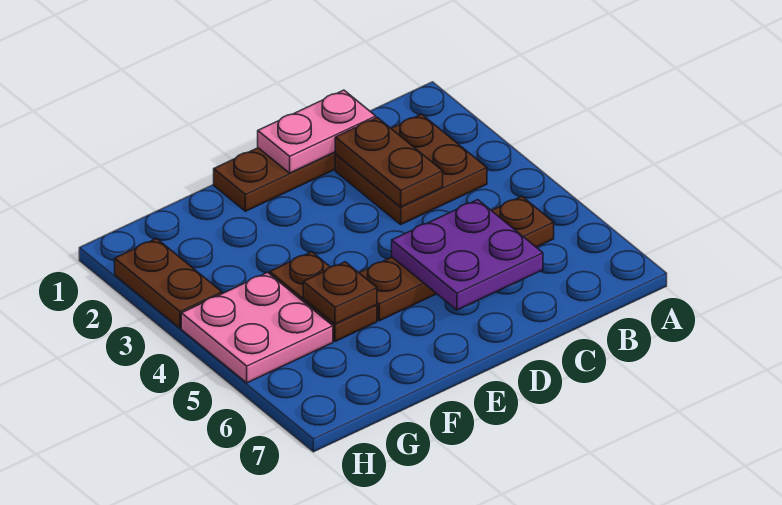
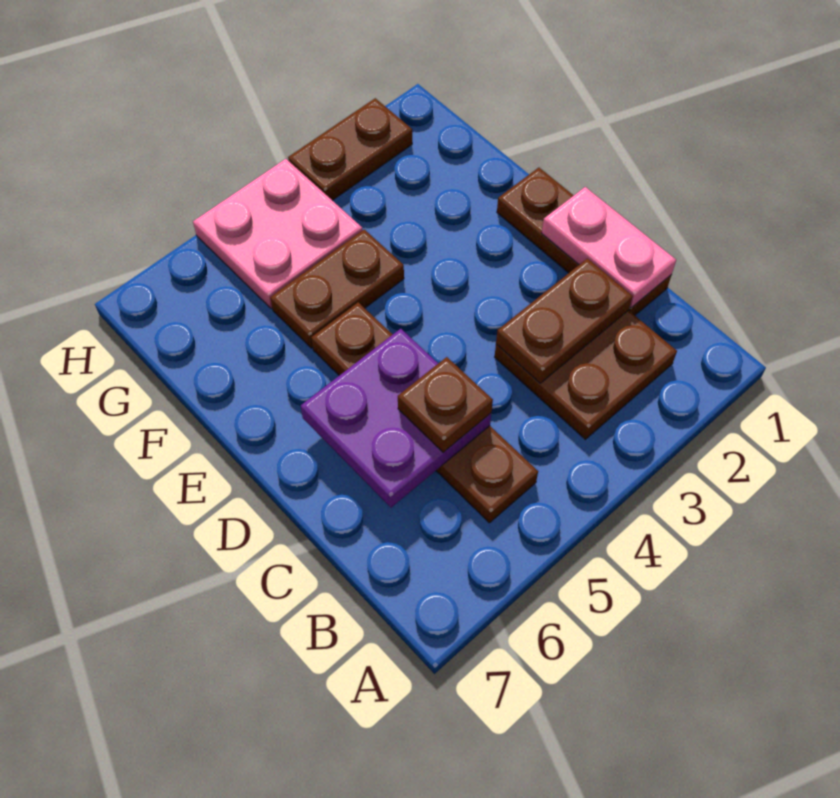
brown plate F5 level 2 -> brown plate C5 level 3

